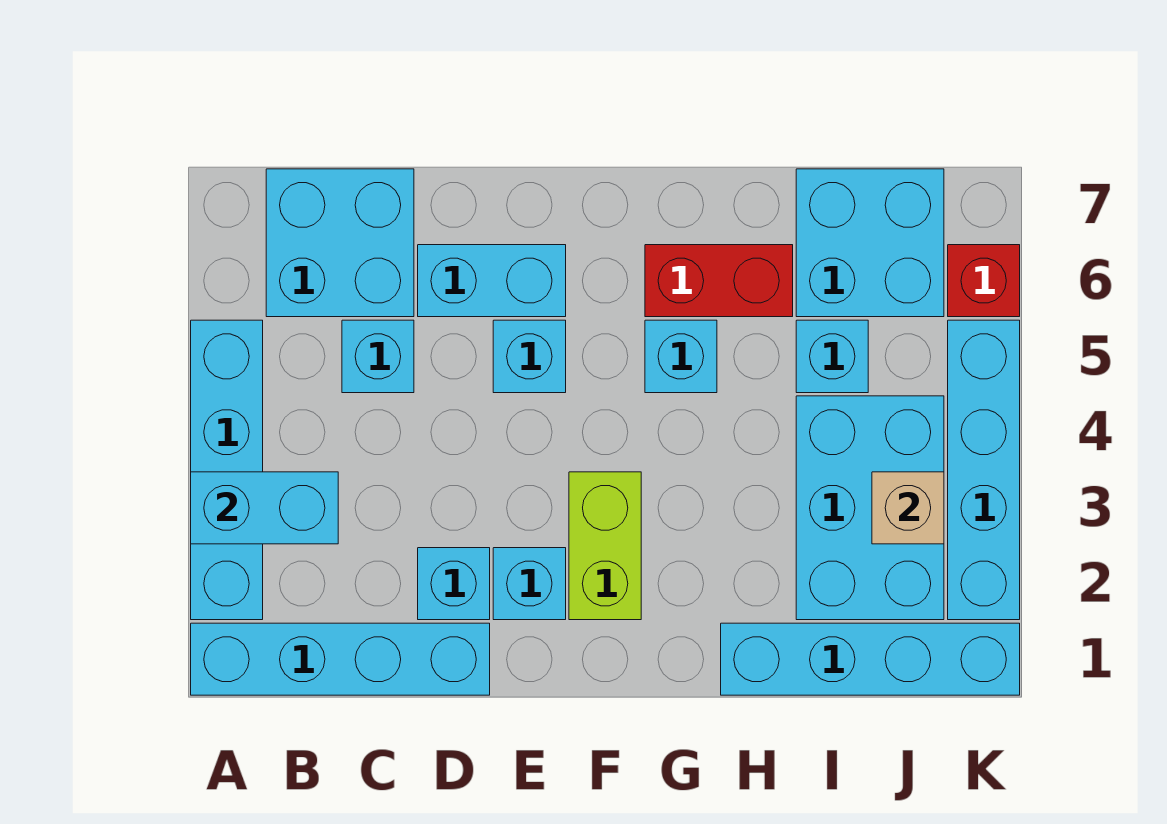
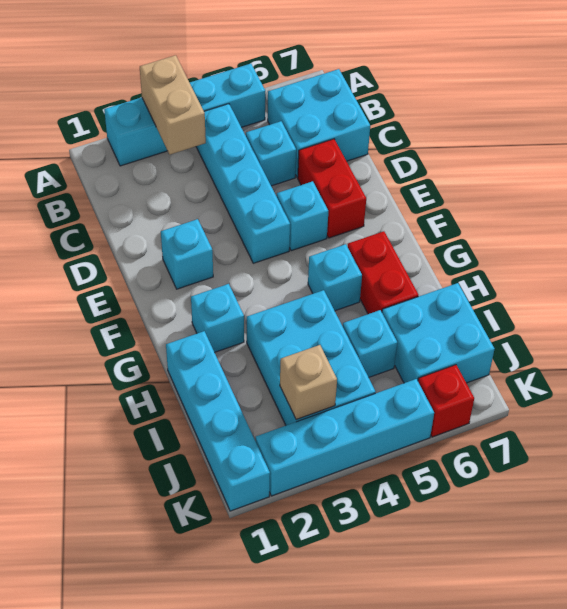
cyan brick A1:D1 level 1 -> cyan brick B4:E4 level 1
cyan brick A3:B3 level 2 -> tan brick A3:B3 level 2
cyan brick D2 level 1 -> cyan brick G2 level 1
cyan brick D6:E6 level 1 -> red brick D6:E6 level 1
lime brick F2:F3 level 1 -> none
cyan brick I2:J4 level 1 -> cyan brick H3:J4 level 1

